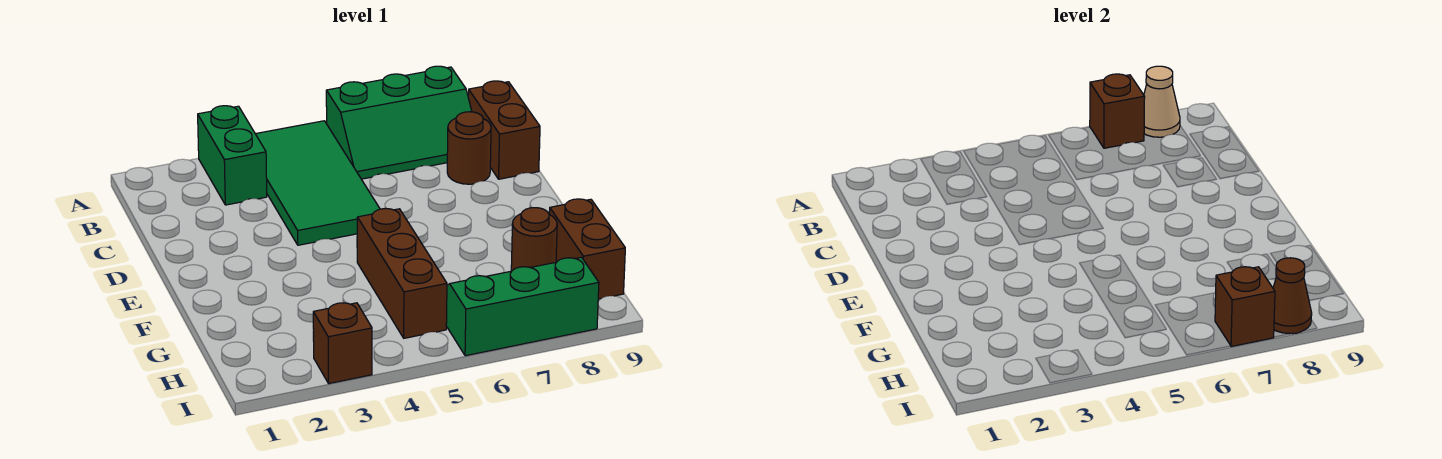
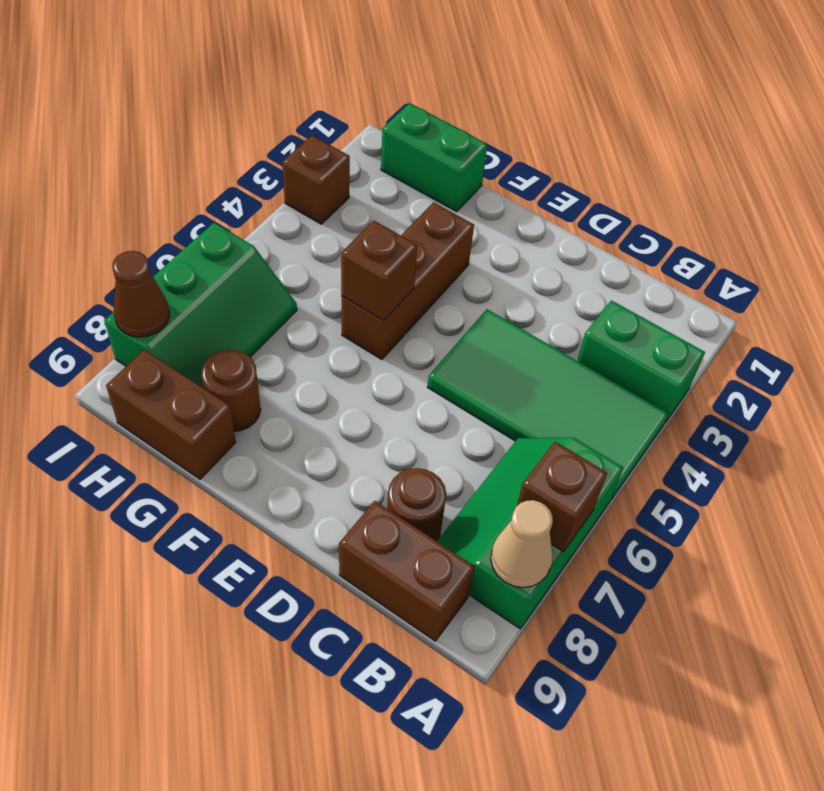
brown brick F5:H5 level 1 -> brown brick F3:F5 level 1
none -> green brick G1:H1 level 1
brown brick I7 level 2 -> brown brick F5 level 2

